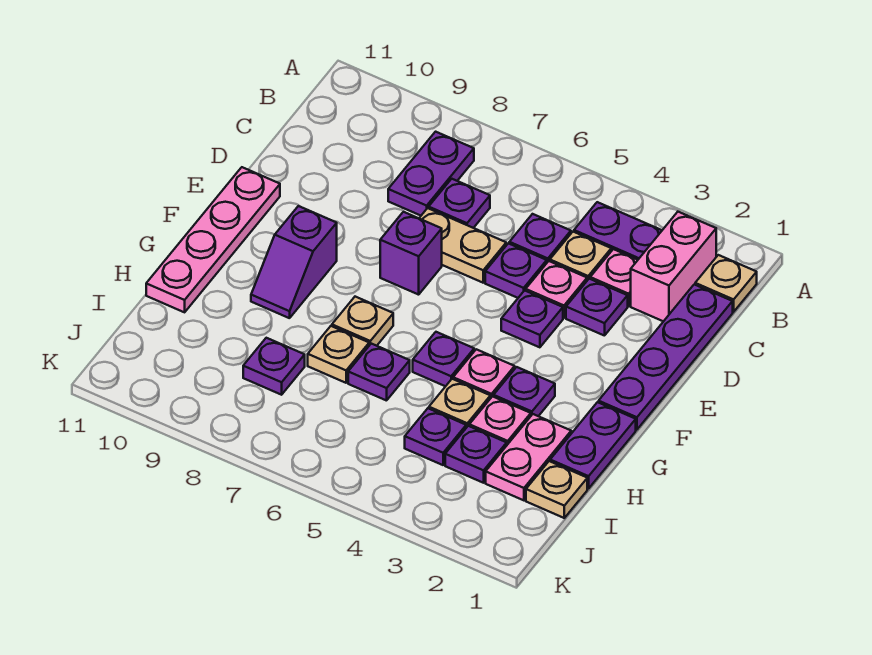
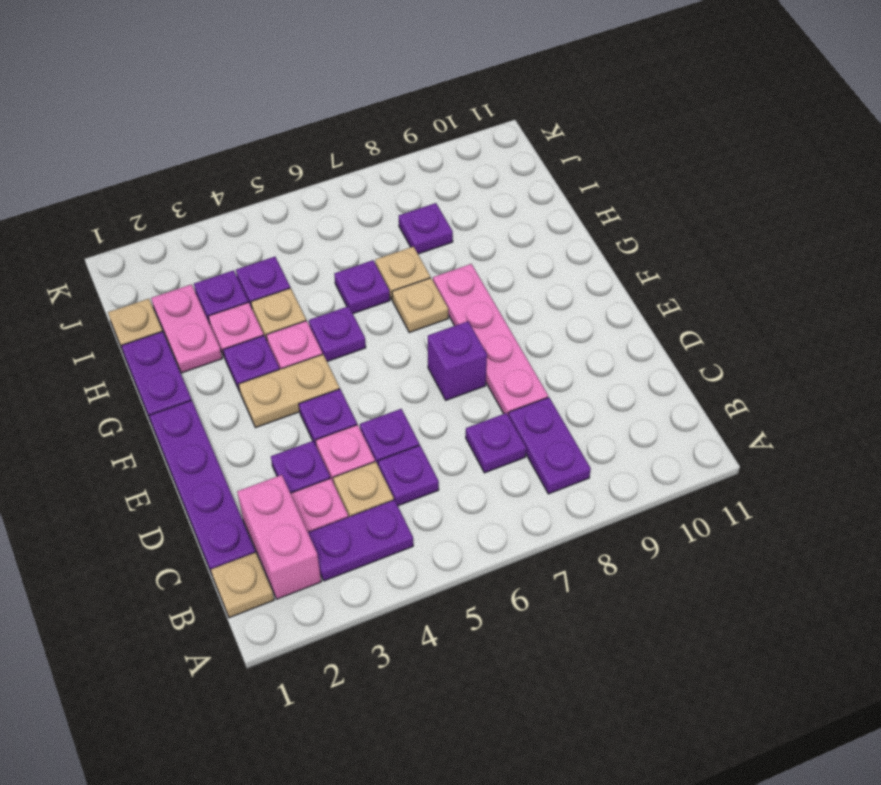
tan plate D6:D7 level 1 -> tan plate F3:F4 level 1
pink plate E11:H11 level 1 -> pink plate D8:G8 level 1
purple slope F9:G9 level 1 top F -> none

